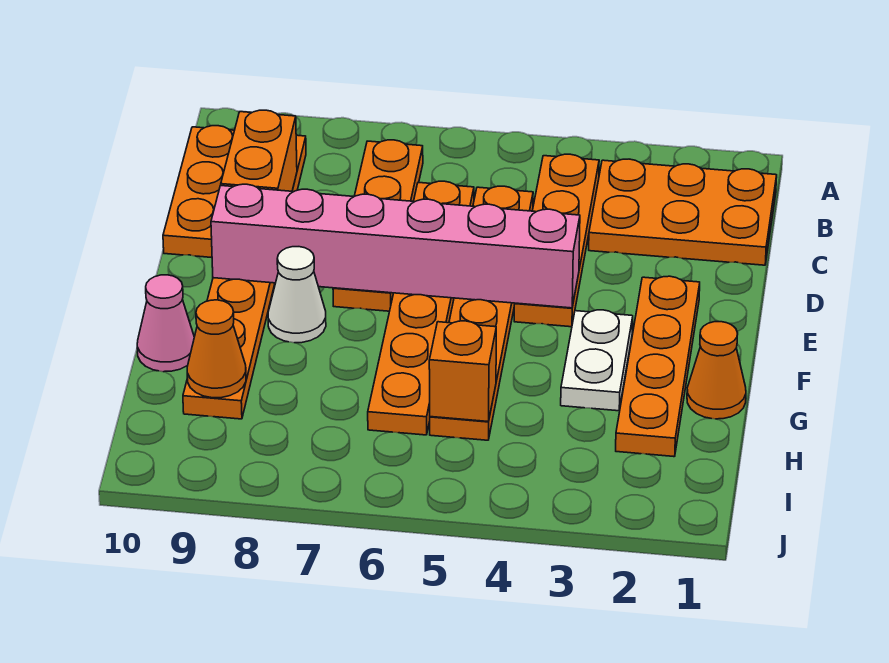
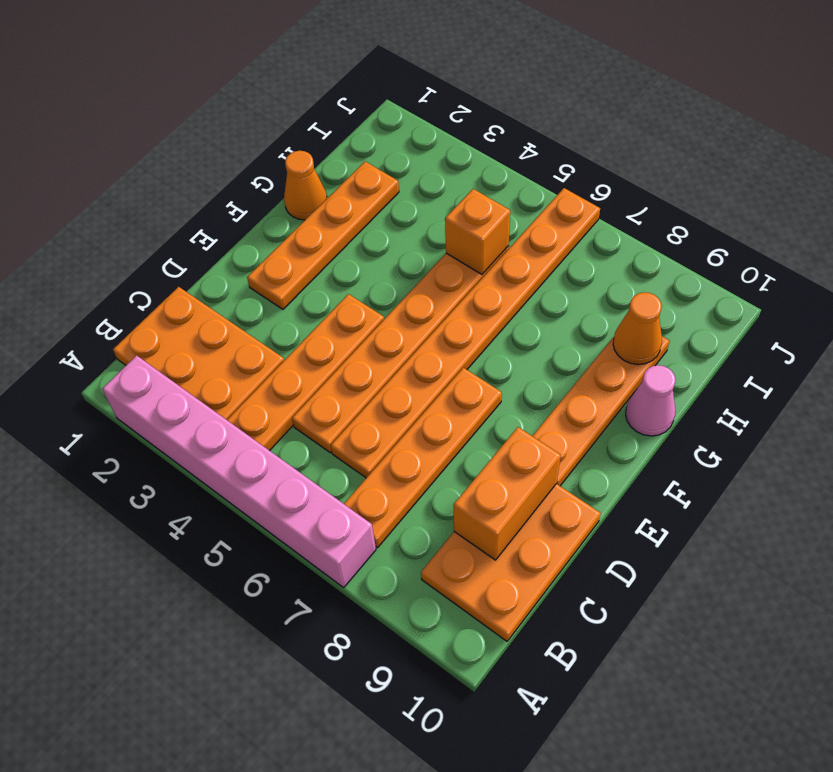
orange plate C6:H6 level 1 -> orange plate C6:J6 level 1
pink brick E4:E9 level 2 -> pink brick A2:A7 level 1
white plate F3:G3 level 1 -> none
white cone F8 level 1 -> none

